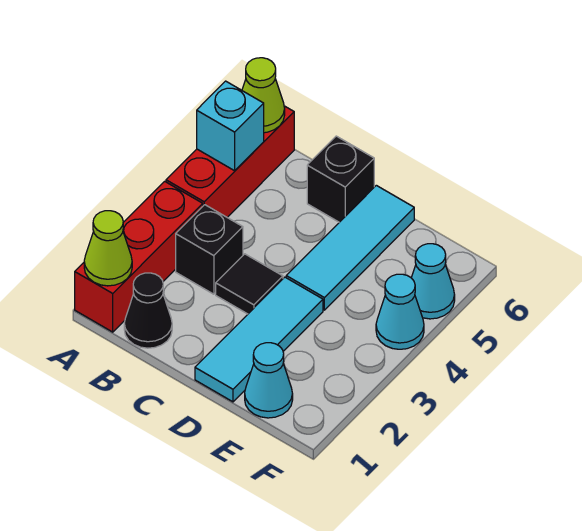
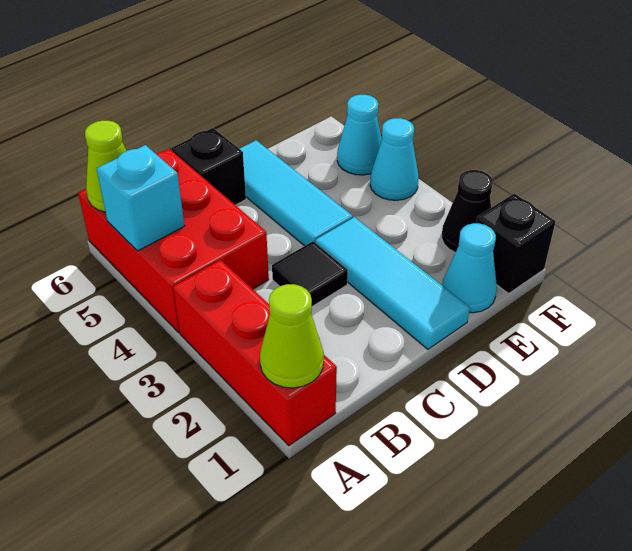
red brick A4:A6 level 1 -> red brick A4:B6 level 1
black cone B1 level 1 -> black cone F2 level 1
black brick B3 level 1 -> black brick F1 level 1

